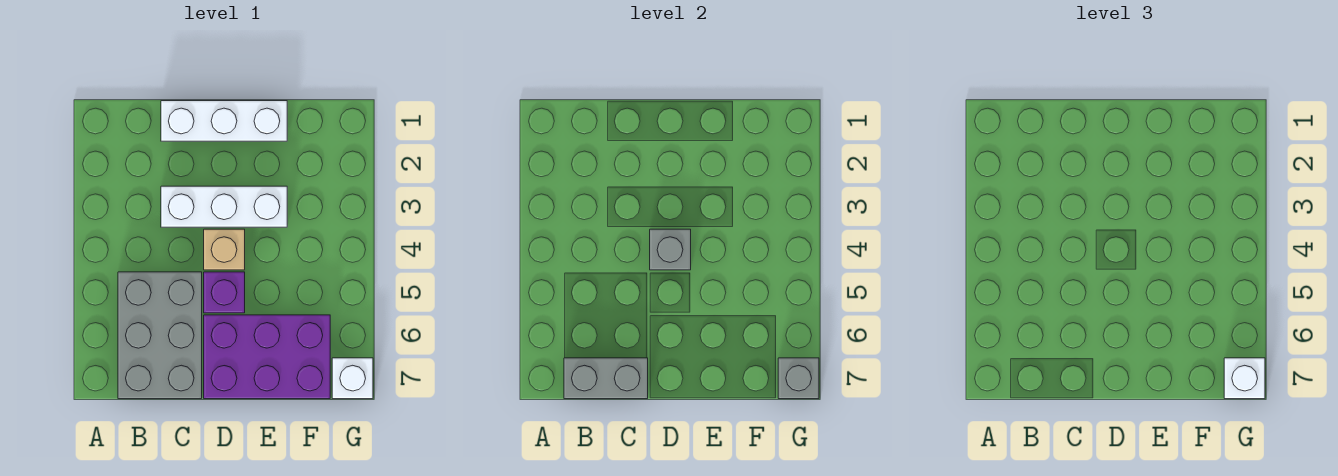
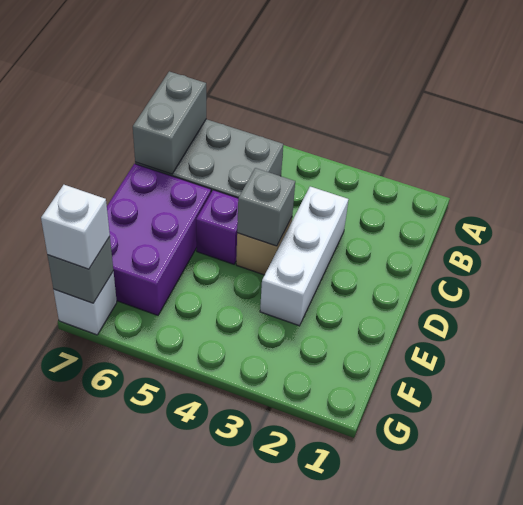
white brick C1:E1 level 1 -> none

